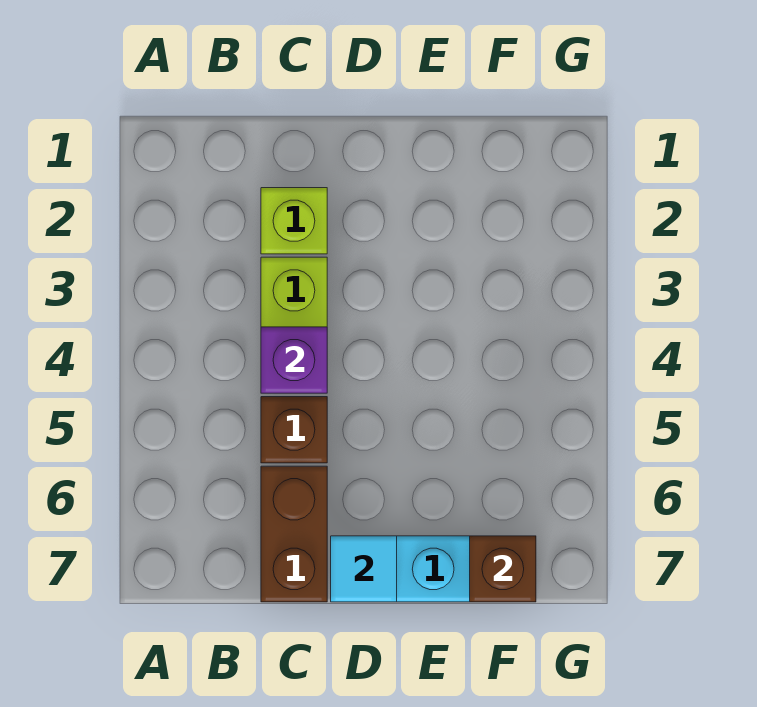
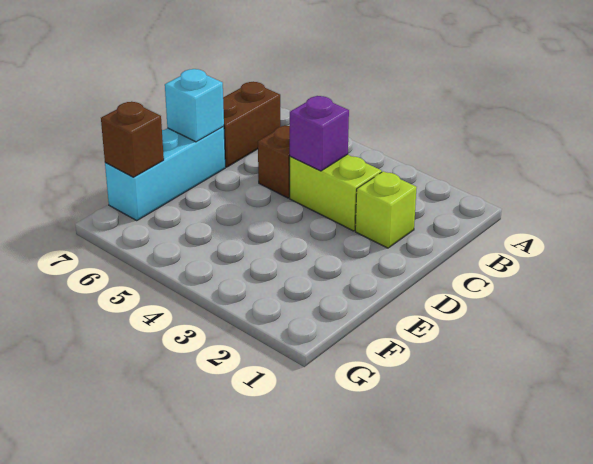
brown brick C6:C7 level 1 -> brown brick B7:C7 level 1
cyan tile D7 level 2 -> cyan brick D7 level 2

